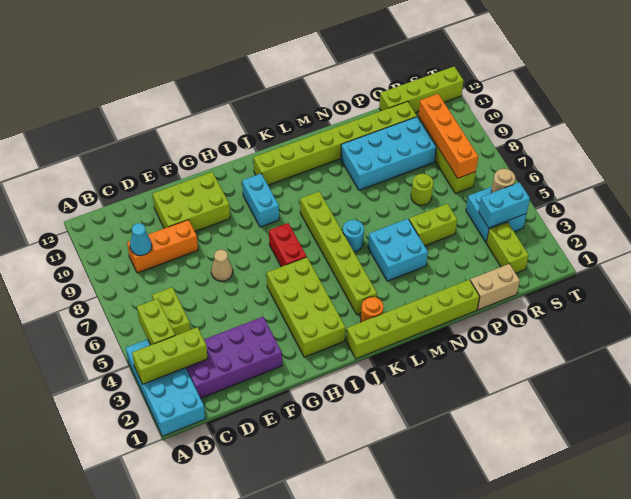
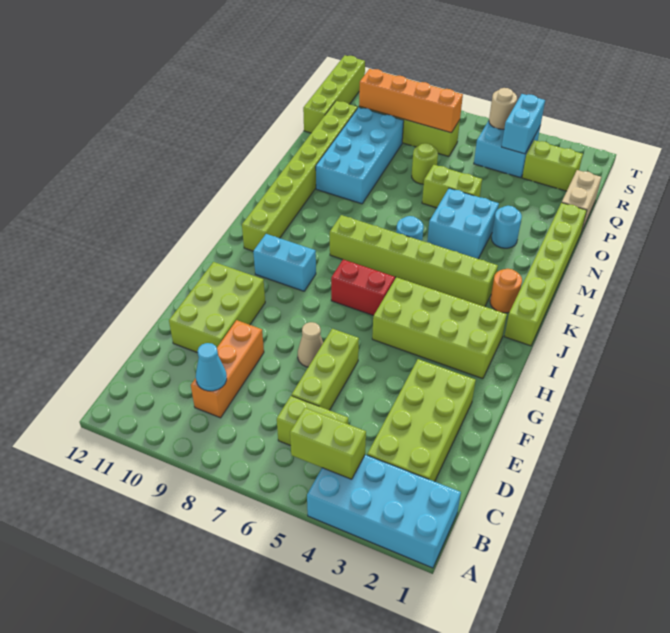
lime brick A3:C3 level 2 -> lime brick D6:F6 level 1
purple brick C2:F3 level 1 -> lime brick C2:F3 level 1
none -> cyan round brick N3 level 1
lime brick O5:P5 level 1 -> lime brick O5:O6 level 1

